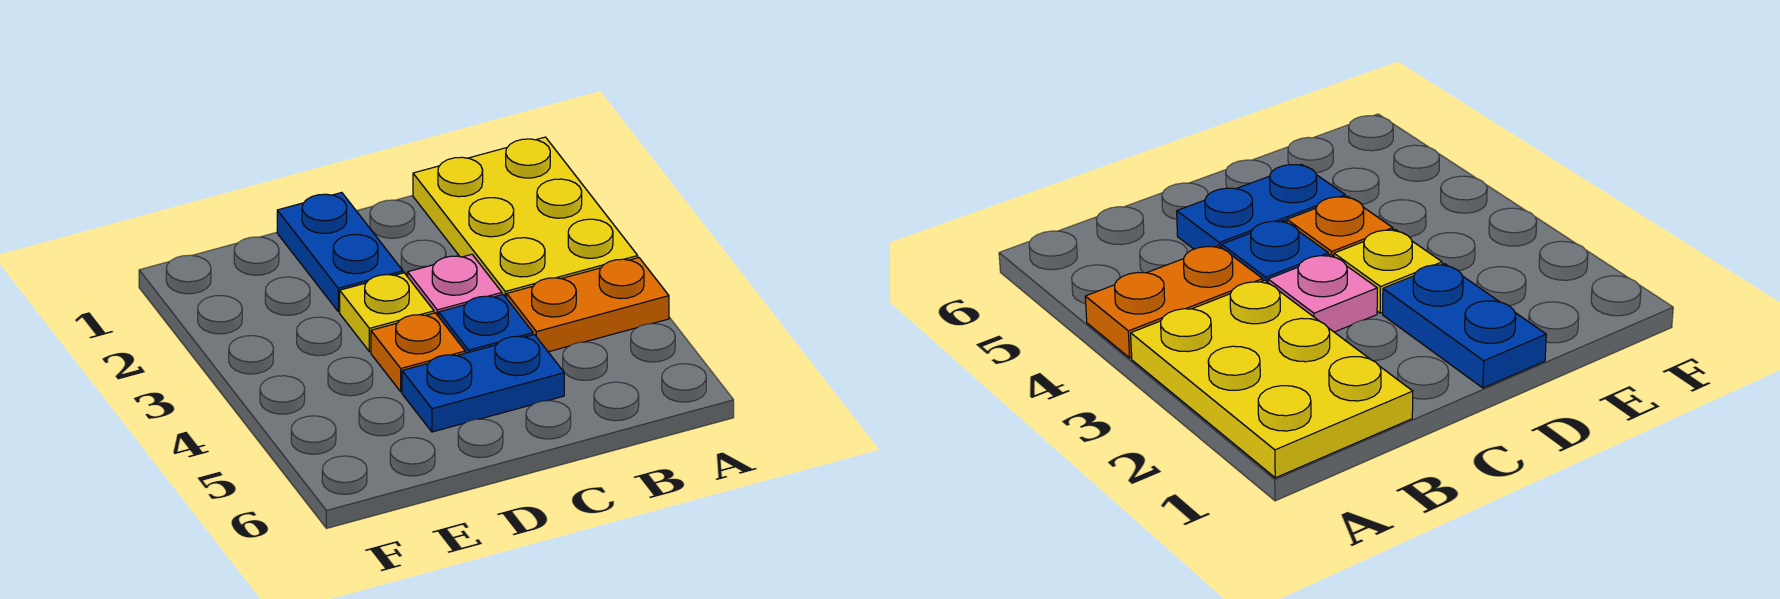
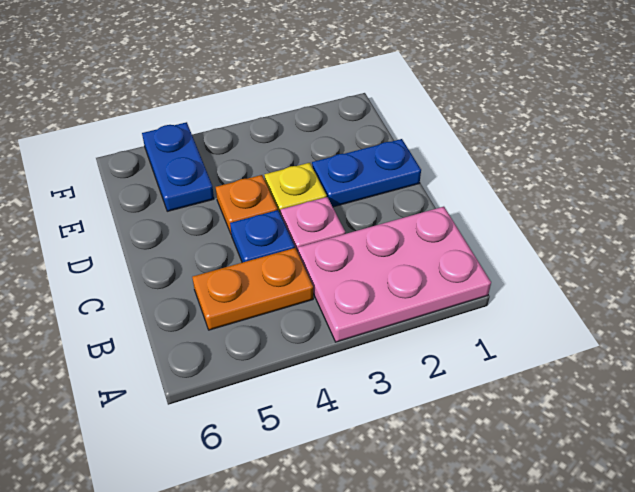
yellow plate A1:B3 level 1 -> pink plate A1:B3 level 1
orange plate A4:B4 level 1 -> orange plate B4:B5 level 1
blue plate C5:D5 level 1 -> blue plate E5:F5 level 1

